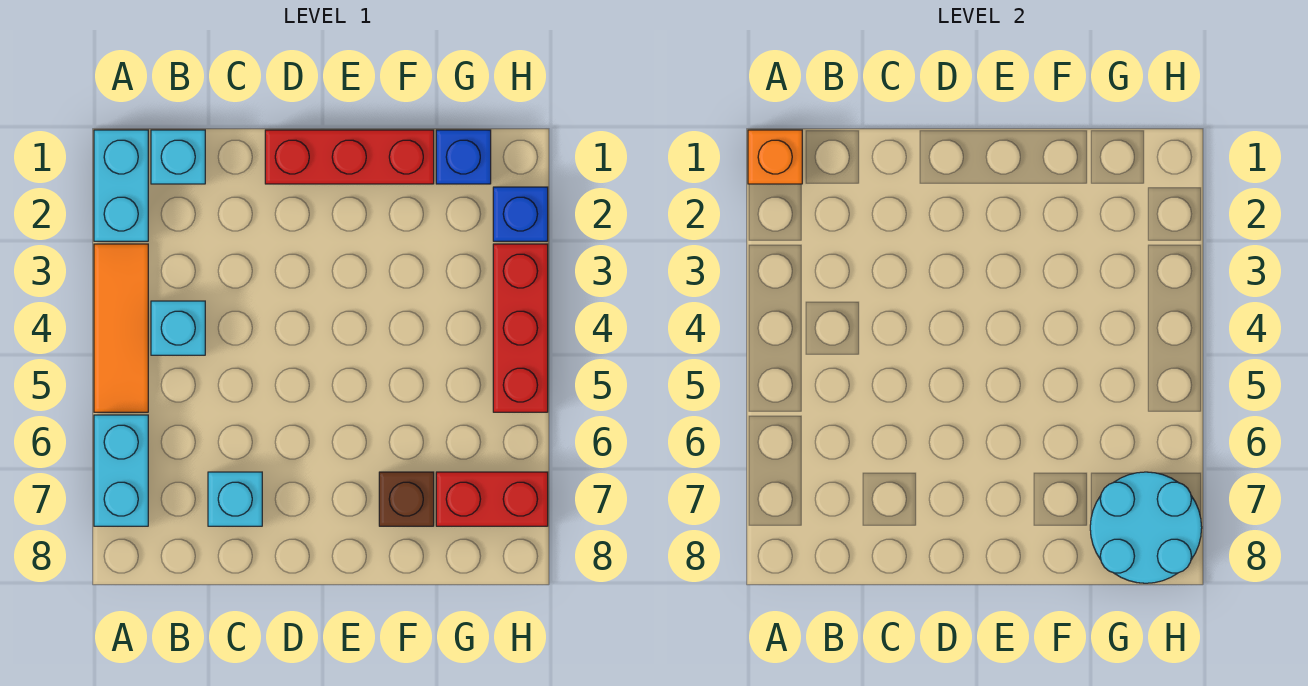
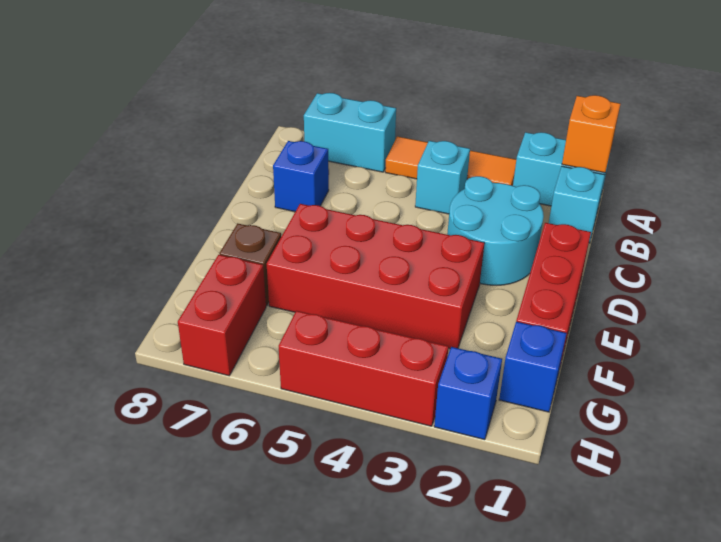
cyan brick C7 level 1 -> blue brick C7 level 1
none -> red brick E3:F6 level 1
cyan round brick G7:H8 level 2 -> cyan round brick C2:D3 level 1

